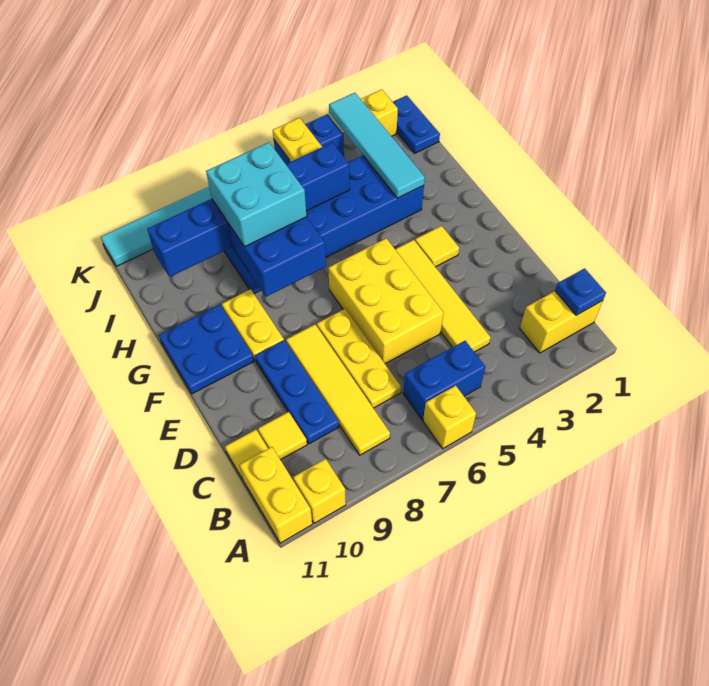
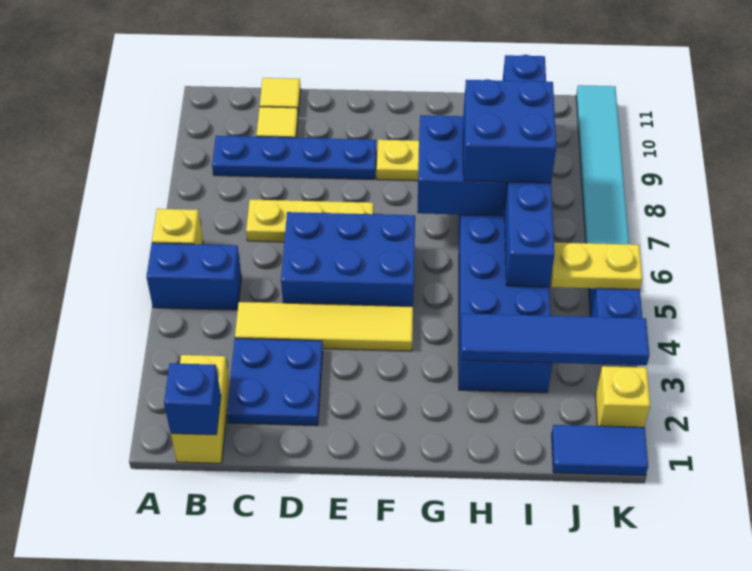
yellow brick A10 level 1 -> none
yellow brick A11:B11 level 1 -> none
blue plate B1 level 2 -> blue brick B1 level 2
blue brick B5:B6 level 1 -> blue brick A5:B5 level 1
yellow tile B8:E8 level 1 -> none
blue plate C9:E9 level 1 -> blue plate B9:E9 level 1
yellow brick D5:F6 level 1 -> blue brick D5:F6 level 1
yellow tile F3 level 1 -> none
blue plate F10:G11 level 1 -> blue plate C2:D3 level 1
cyan tile H3:K3 level 2 -> blue tile H3:K3 level 2
cyan brick H7:I8 level 3 -> blue brick H7:I8 level 3
blue plate J1:K1 level 1 -> blue tile J1:K1 level 1

